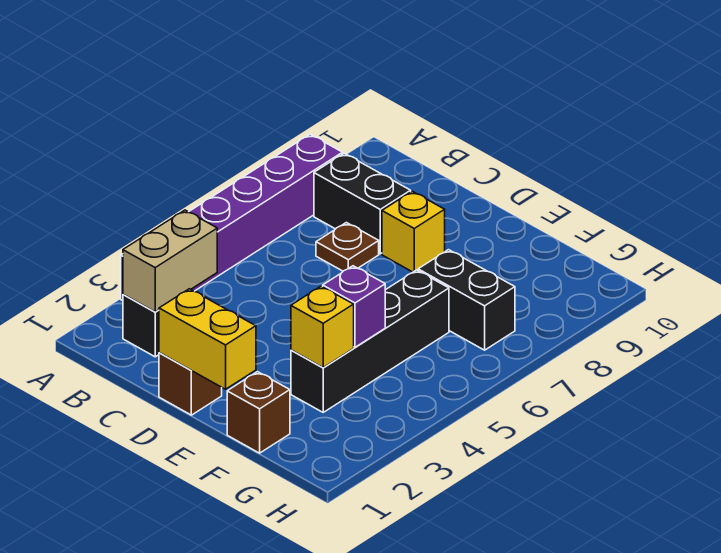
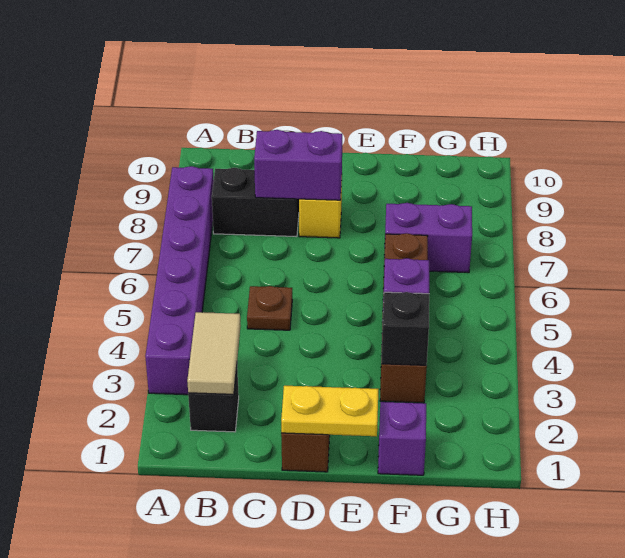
tan brick B2:B3 level 2 -> tan tile B2:B3 level 2
brown plate C7 level 1 -> brown plate C5 level 1
none -> purple brick C8:D8 level 2
yellow brick D1:E1 level 2 -> yellow plate D1:E1 level 2
brown brick F1 level 1 -> purple brick F1 level 1
black brick F3:F6 level 1 -> brown brick F3:F6 level 1
yellow brick F3 level 2 -> black brick F3 level 2
black brick F7:G7 level 1 -> purple brick F7:G7 level 1

